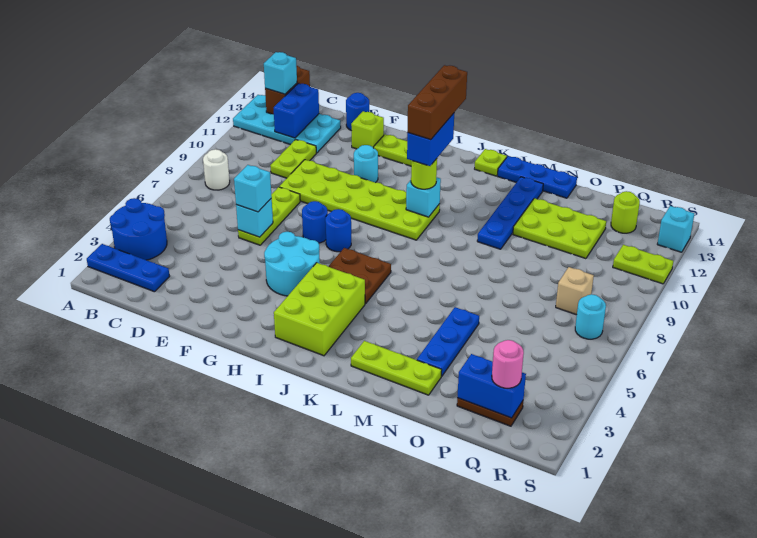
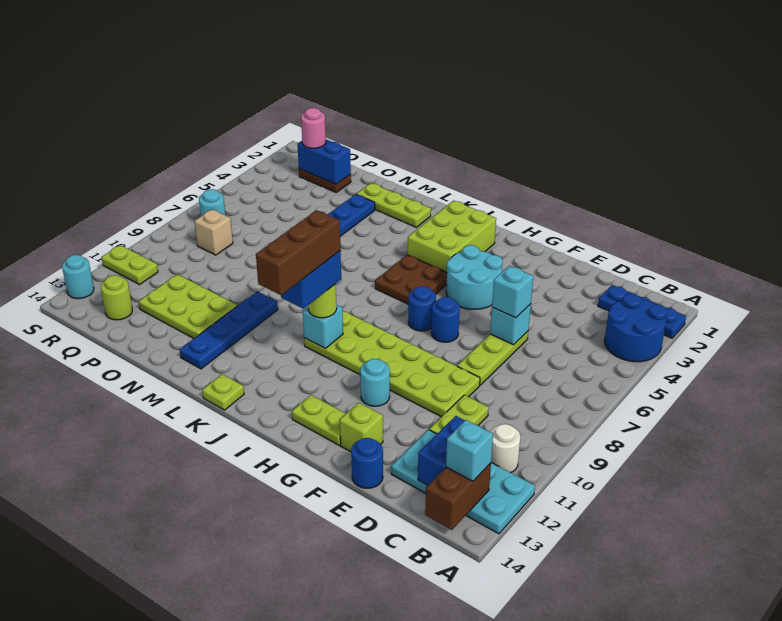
white round brick B8 level 1 -> white round brick B11 level 1
blue plate L14:N14 level 1 -> none
cyan brick S13 level 1 -> cyan round brick S13 level 1

